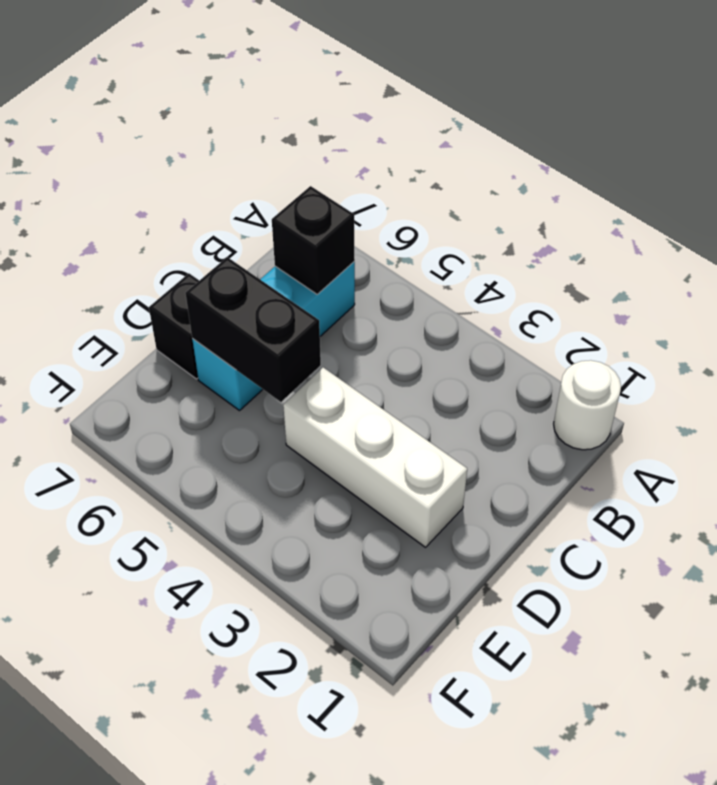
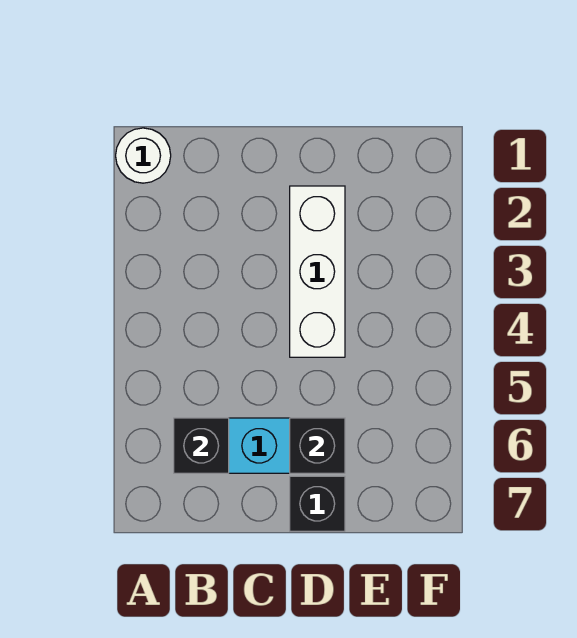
black brick D5:D6 level 2 -> black brick D6 level 2

